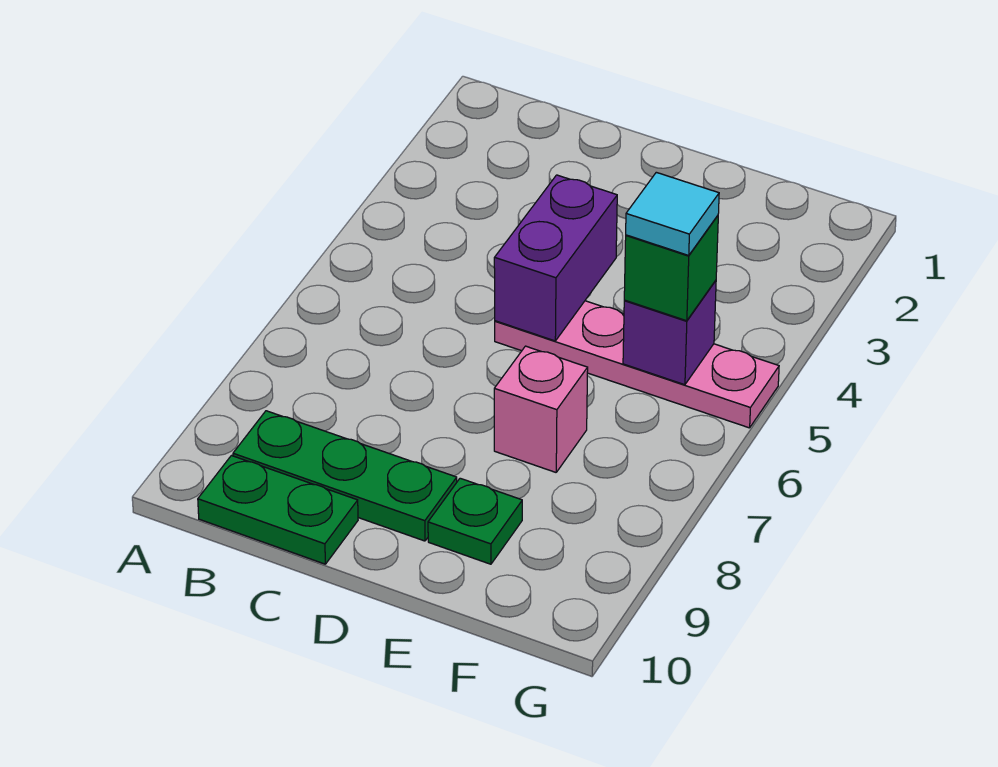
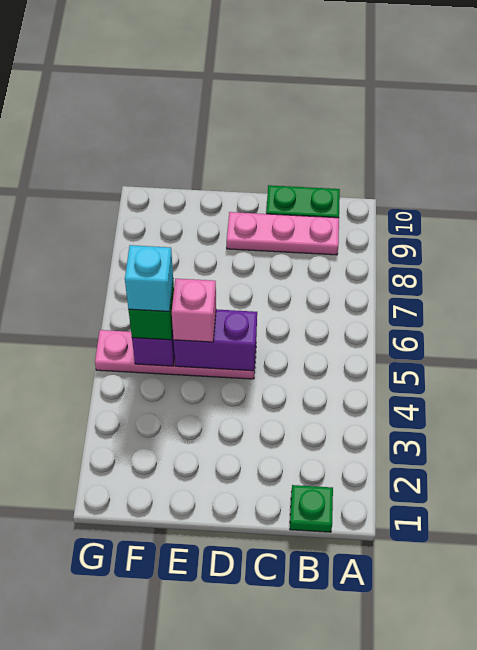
green plate B9:D9 level 1 -> pink plate B9:D9 level 1
purple brick D4:D5 level 2 -> purple brick D5:E5 level 2
pink brick E7 level 1 -> pink brick E5 level 3
green plate E9 level 1 -> green plate B1 level 1
cyan tile F5 level 4 -> cyan brick F5 level 4

